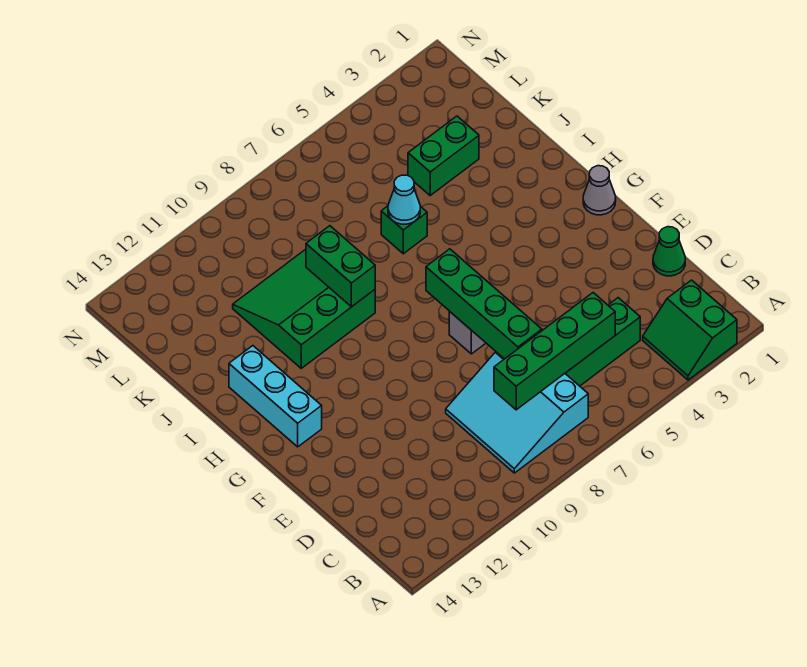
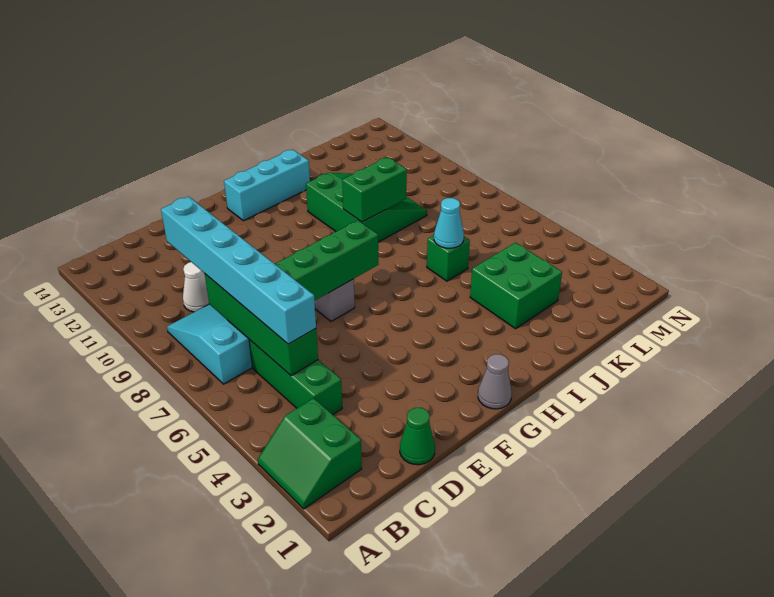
green slope A2:B3 level 1 top 2 -> green slope A2:B3 level 1 top B
none -> cyan brick C5:C10 level 3
none -> white cone C10 level 1
green brick K3:K4 level 1 -> green brick J3:K4 level 1

